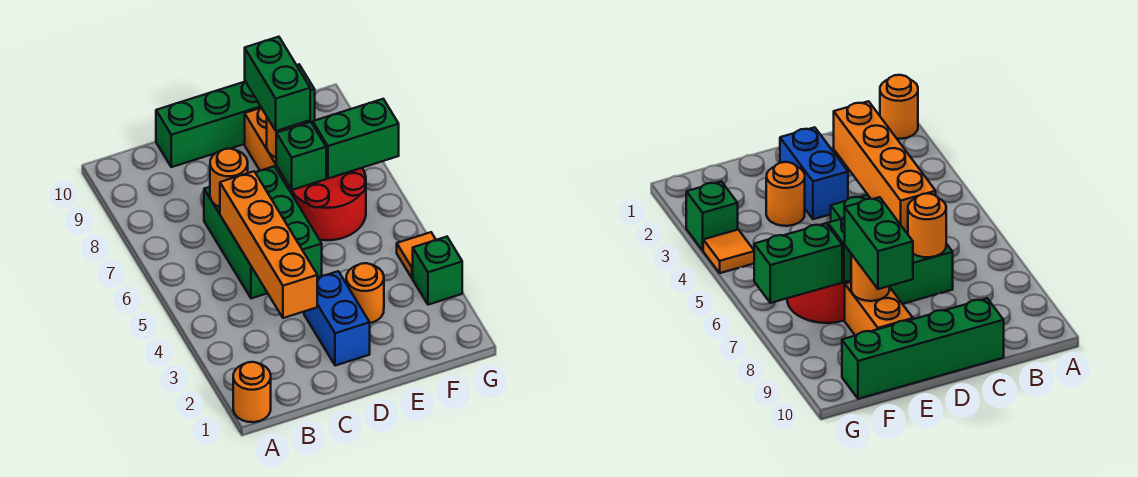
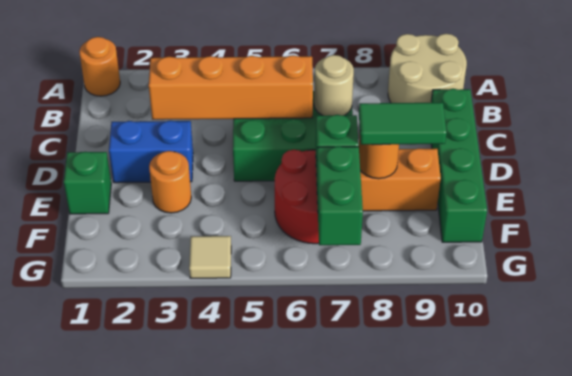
none -> tan round brick A9:B10 level 1
orange round brick C7 level 2 -> tan round brick C7 level 2
green brick E8:E9 level 3 -> green tile E8:E9 level 3
green brick G3 level 1 -> green brick E1 level 1
orange tile G4 level 1 -> tan tile G4 level 1

